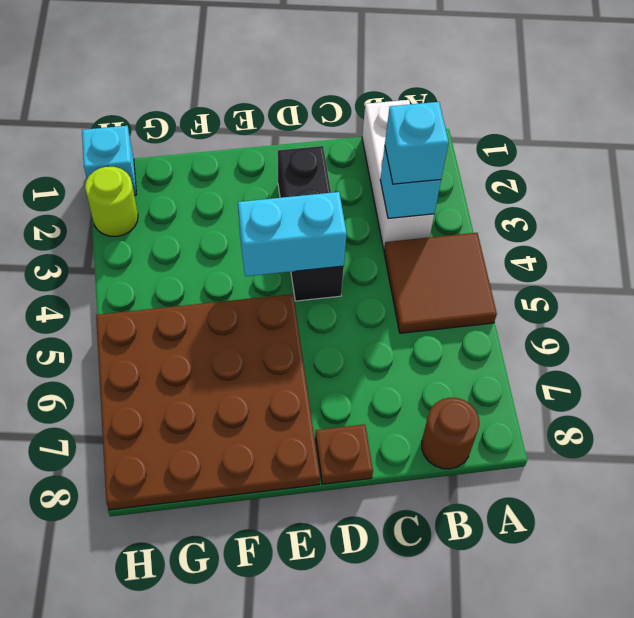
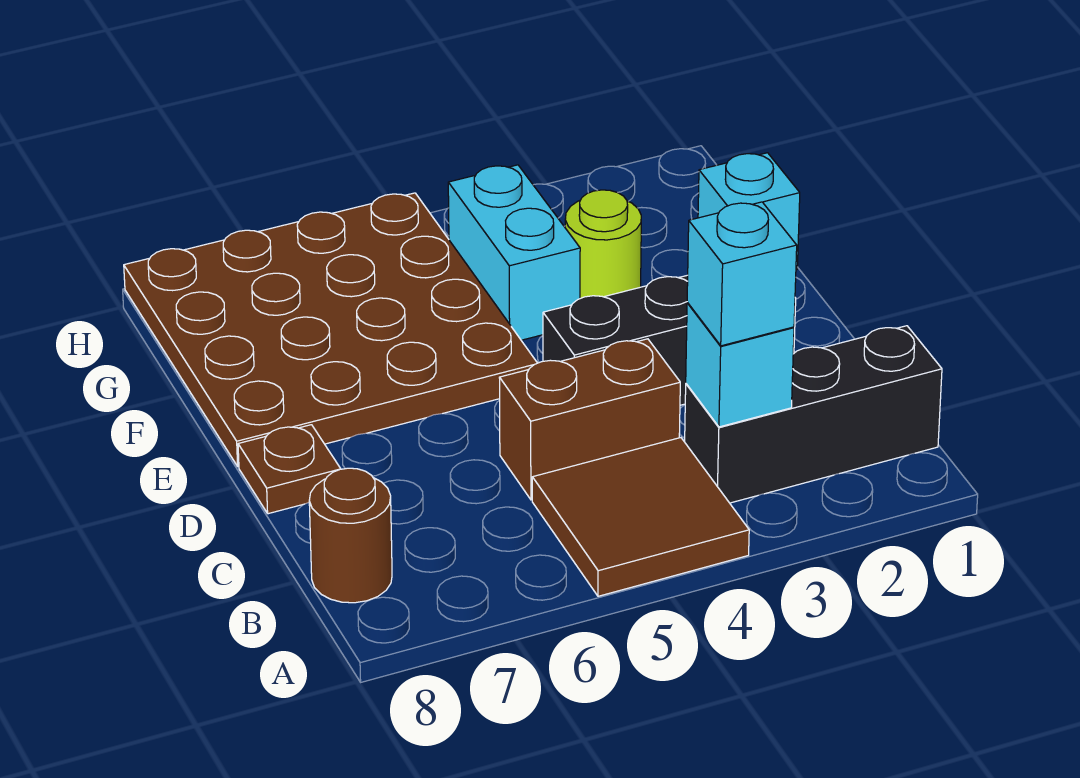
white brick B1:B3 level 1 -> black brick B1:B3 level 1
none -> brown brick C4:C5 level 1
cyan brick D4:E4 level 2 -> cyan brick F4:G4 level 1
cyan brick H1 level 1 -> cyan brick F1 level 1
lime round brick H2 level 1 -> lime round brick F3 level 1

